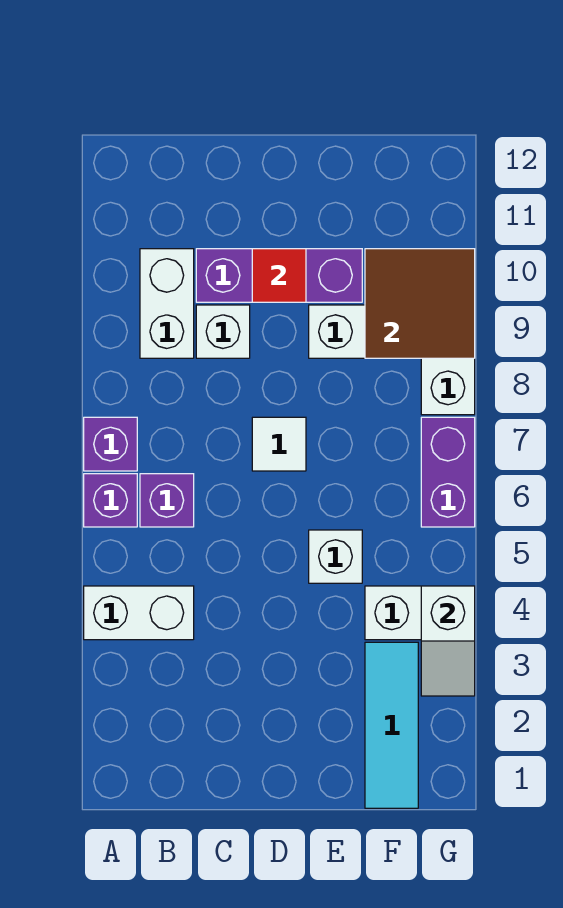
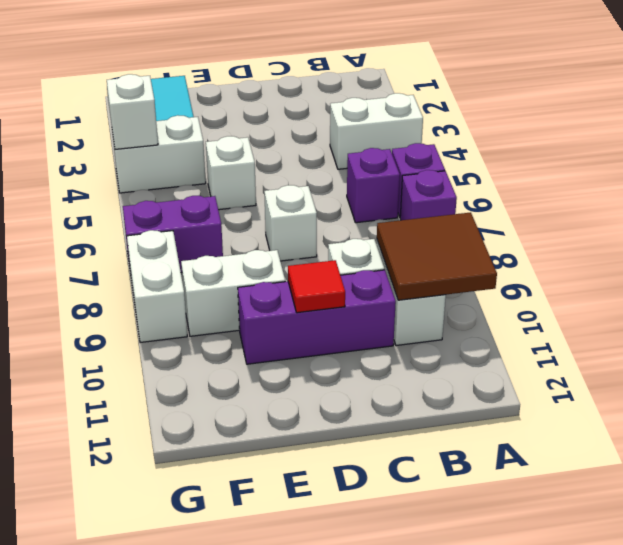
white tile D7 level 1 -> white brick D7 level 1
brown tile F9:G10 level 2 -> brown tile A9:B10 level 2
purple brick G6:G7 level 1 -> purple brick F7:G7 level 1

